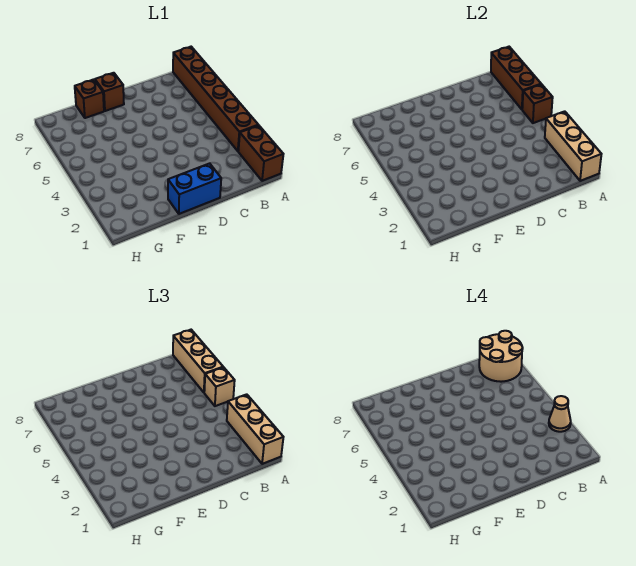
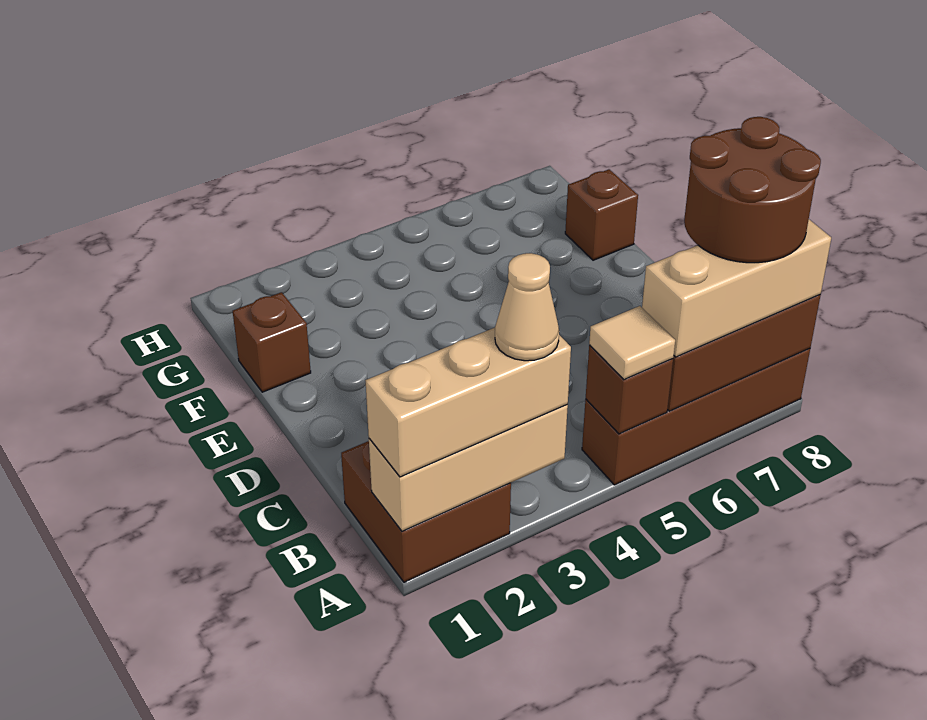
brown brick A1:A2 level 1 -> brown brick A1:B2 level 1
brown brick A3:A8 level 1 -> brown brick A5:A8 level 1
tan brick A5 level 3 -> tan tile A5 level 3
tan round brick A7:B8 level 4 -> brown round brick A7:B8 level 4
blue brick D1:E1 level 1 -> none
brown brick E8 level 1 -> brown brick F1 level 1

